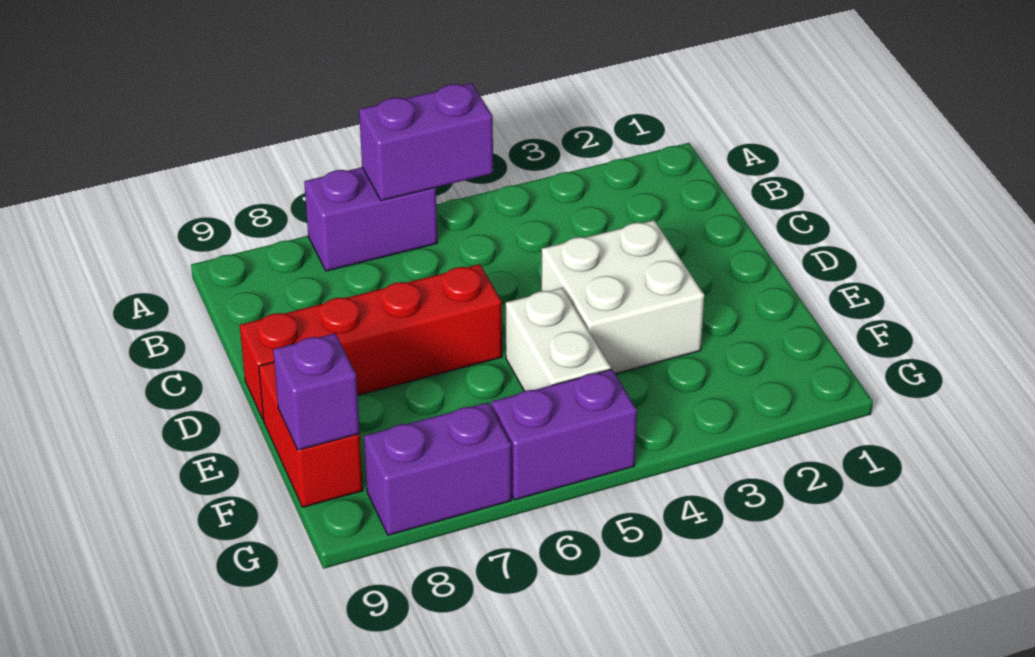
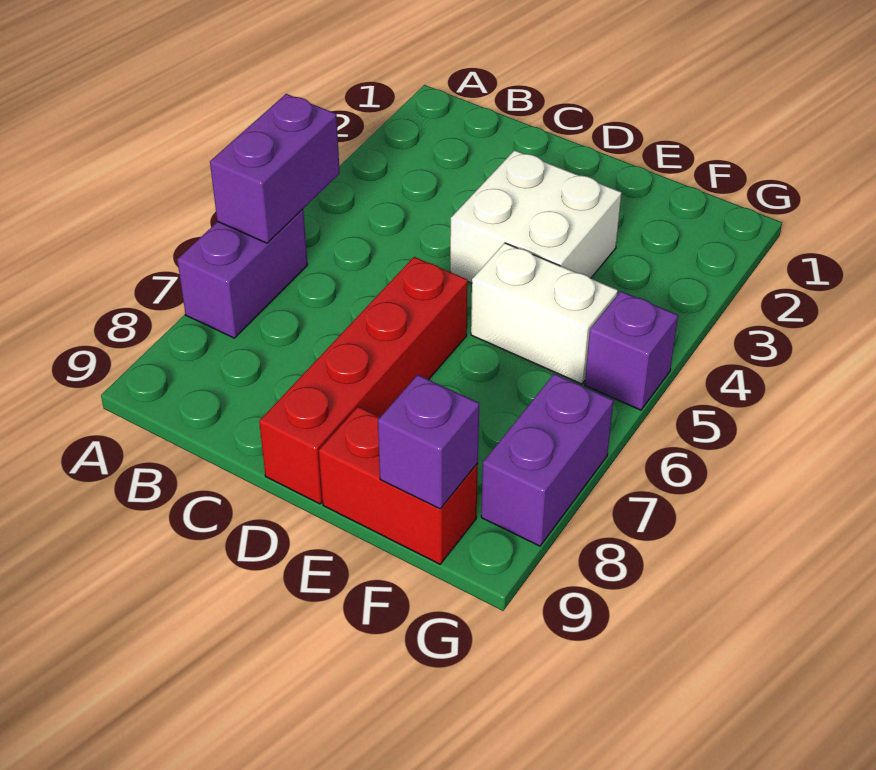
purple brick G5:G6 level 1 -> purple brick G5 level 1

